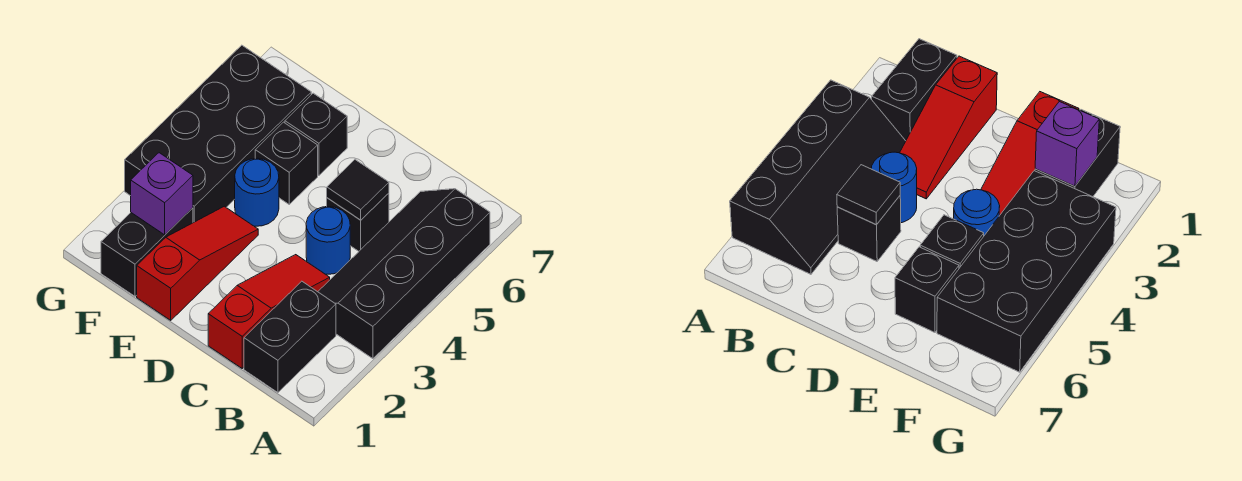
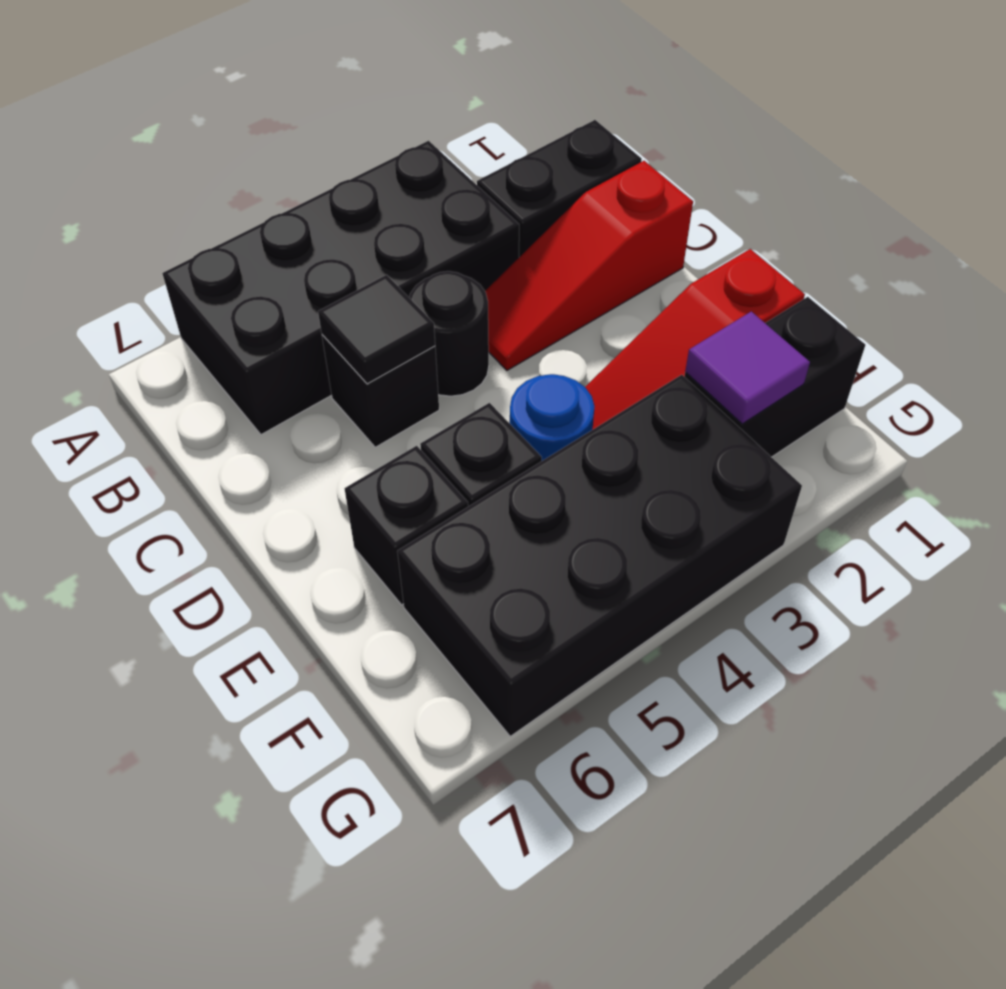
black slope A3:B6 level 1 top A -> black brick A3:B6 level 1
blue round brick C4 level 1 -> black round brick C4 level 1
purple brick F2 level 2 -> purple tile F2 level 2

